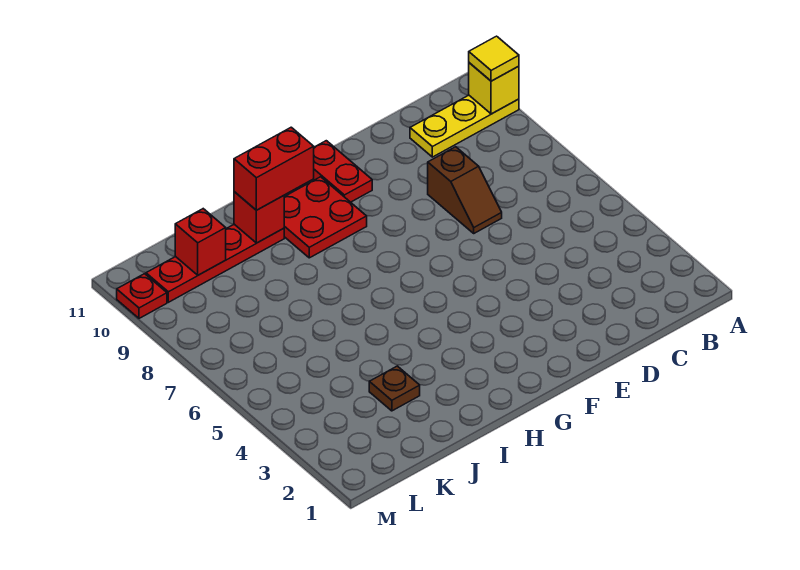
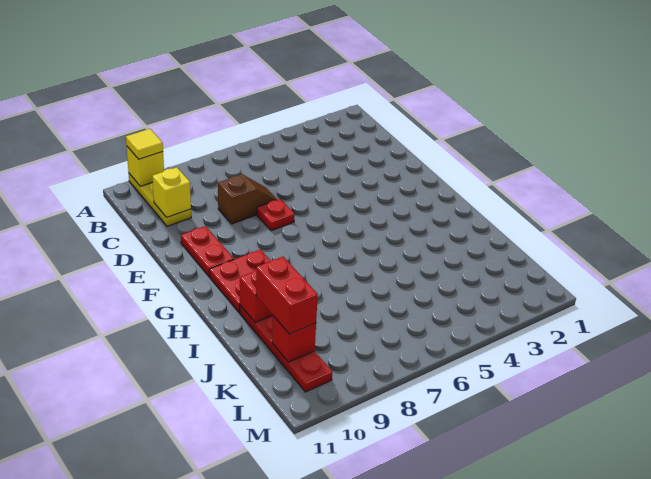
none -> yellow brick C10 level 2
red plate F10:F11 level 1 -> red plate E10:F10 level 1
red brick H10:I10 level 3 -> red brick J10:K10 level 3
brown plate J3 level 1 -> none
red plate M10 level 1 -> red plate E7 level 1

